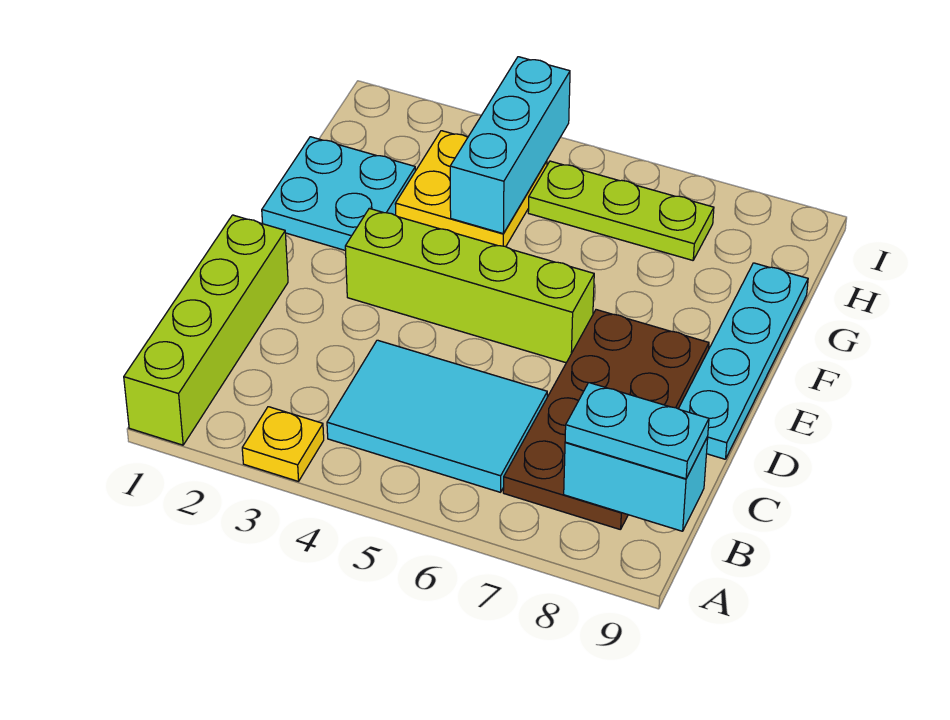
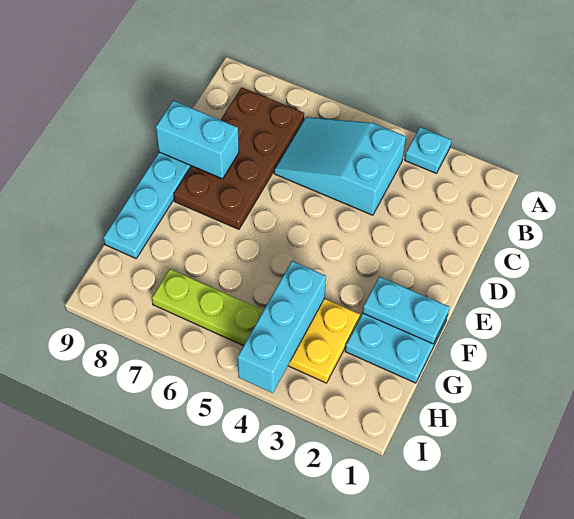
lime brick A1:D1 level 1 -> none
yellow plate A3 level 1 -> cyan plate A3 level 1
cyan tile B4:C6 level 1 -> cyan slope B4:C6 level 1 top 4
cyan brick B8:B9 level 2 -> cyan brick D8:D9 level 2
cyan plate B8:B9 level 3 -> cyan plate F1:F2 level 2
lime brick E3:E6 level 1 -> none

